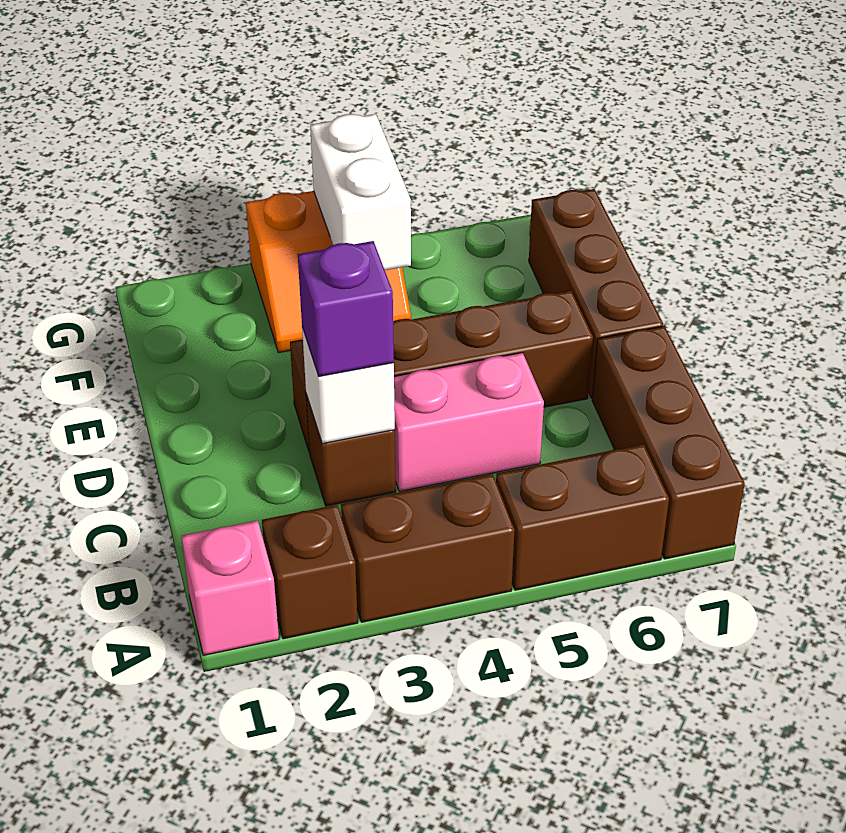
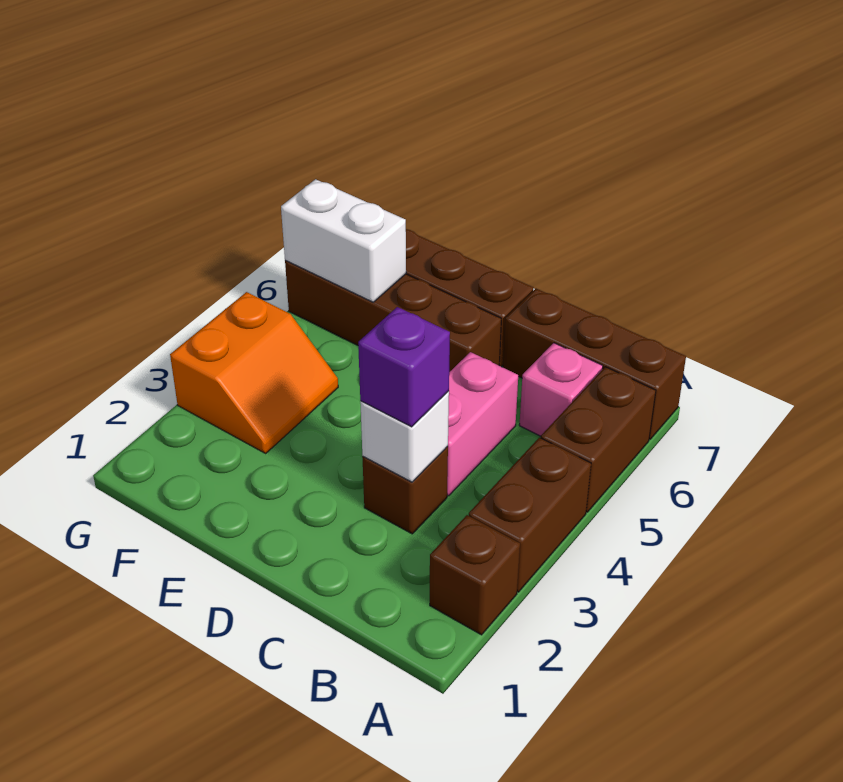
pink brick A1 level 1 -> pink brick B6 level 1
brown brick D3:D6 level 1 -> brown brick D6:G6 level 1
white brick F4:G4 level 2 -> white brick F6:G6 level 2

